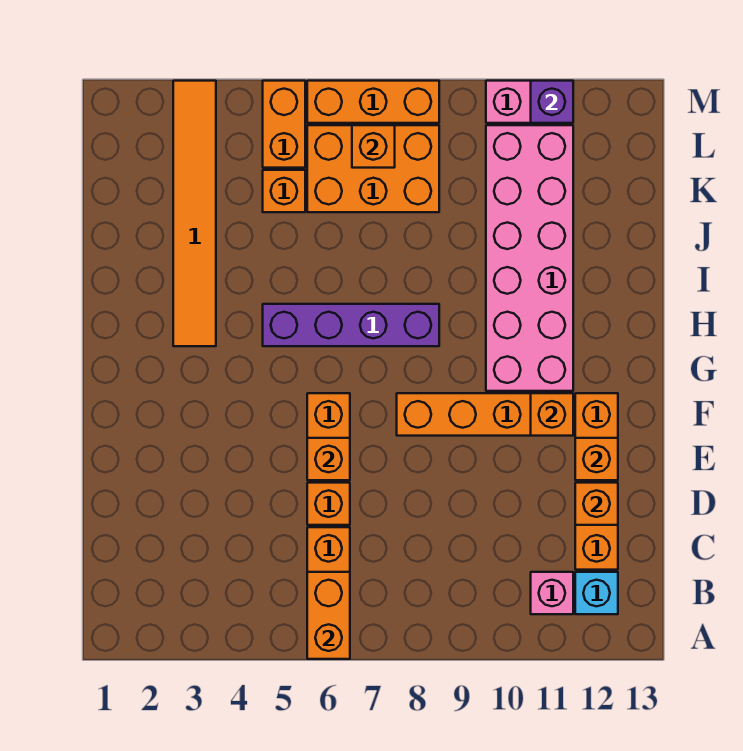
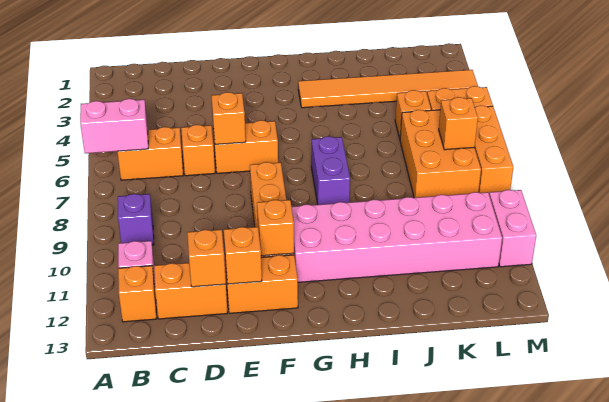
orange brick A6:B6 level 2 -> pink brick A6:B6 level 2
cyan brick B12 level 1 -> orange brick B12 level 1
purple brick H5:H8 level 1 -> purple brick H7:H8 level 1
purple brick M11 level 2 -> purple brick B9 level 1

